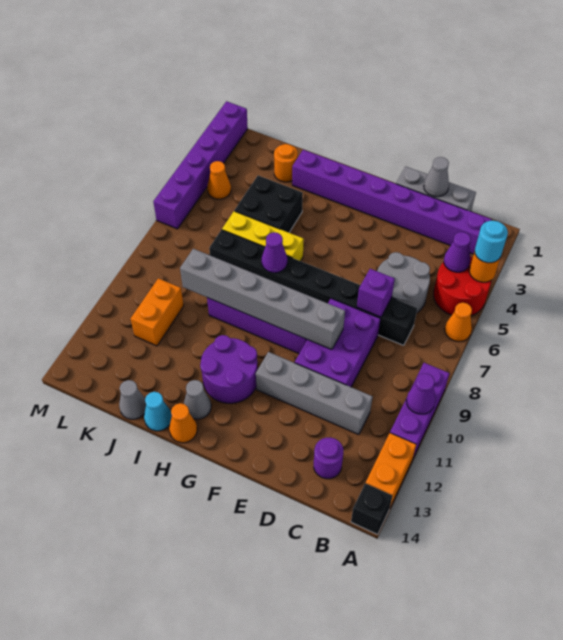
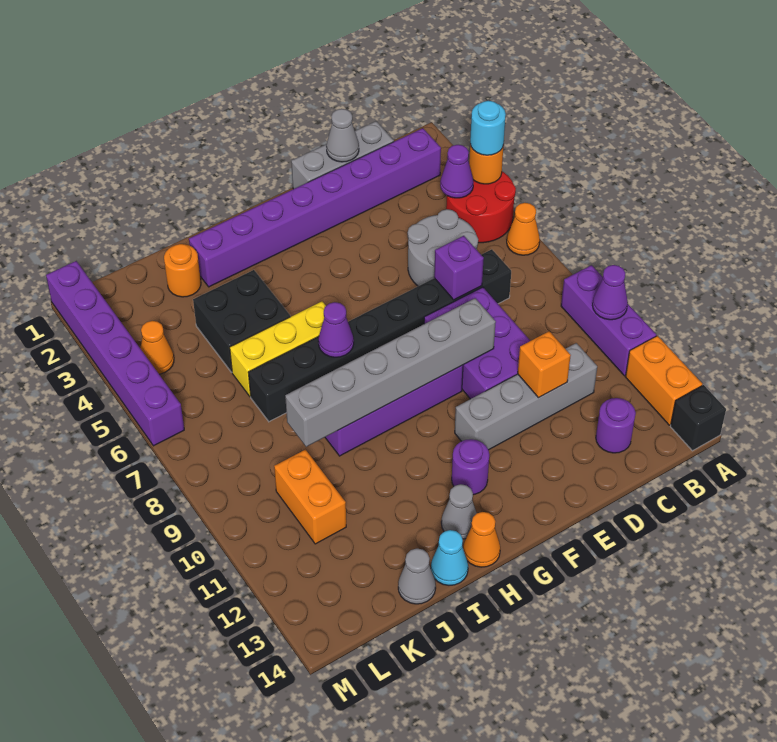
none -> orange brick D11 level 2
purple round brick G11:H12 level 1 -> purple round brick G12 level 1

